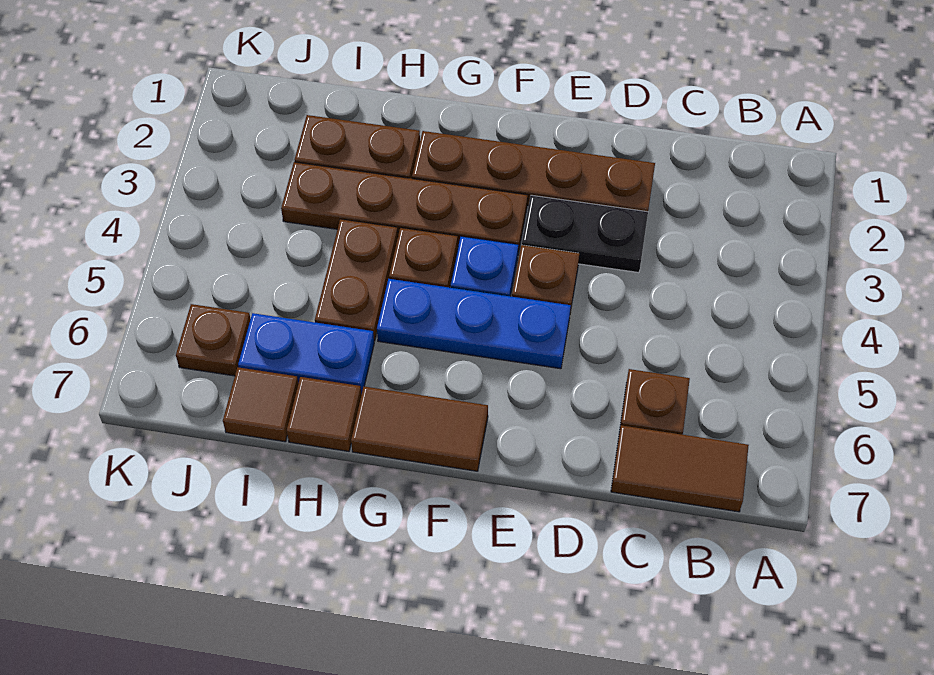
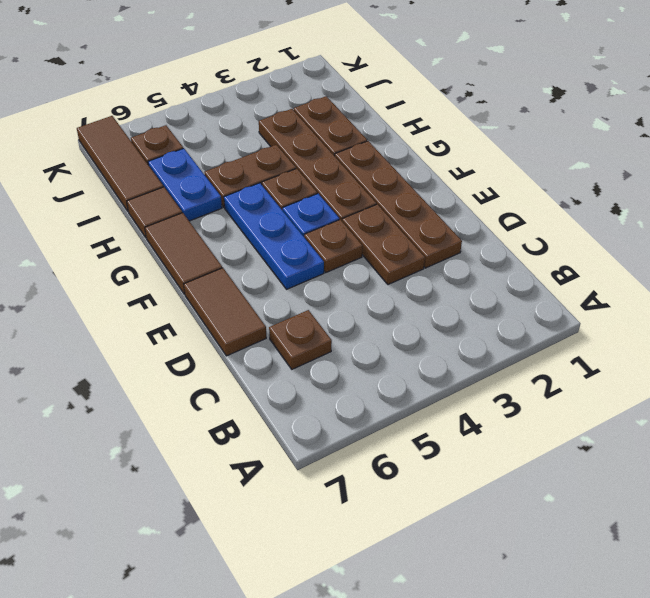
brown tile B7:C7 level 1 -> brown tile D7:E7 level 1
black plate D3:E3 level 1 -> brown plate D3:E3 level 1
brown tile I7 level 1 -> brown tile I7:K7 level 1

